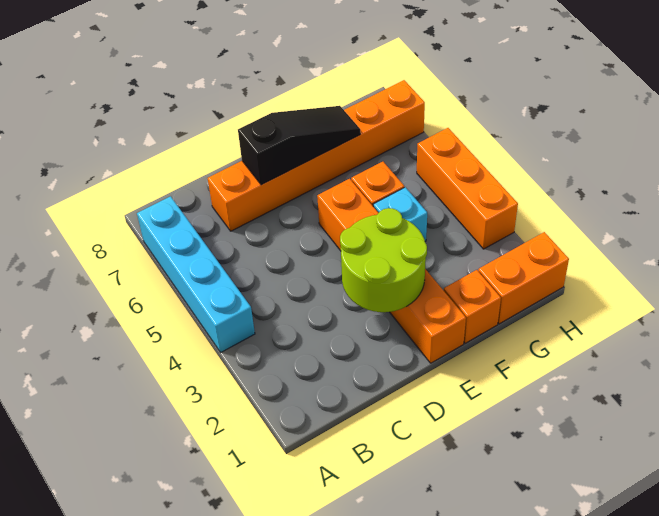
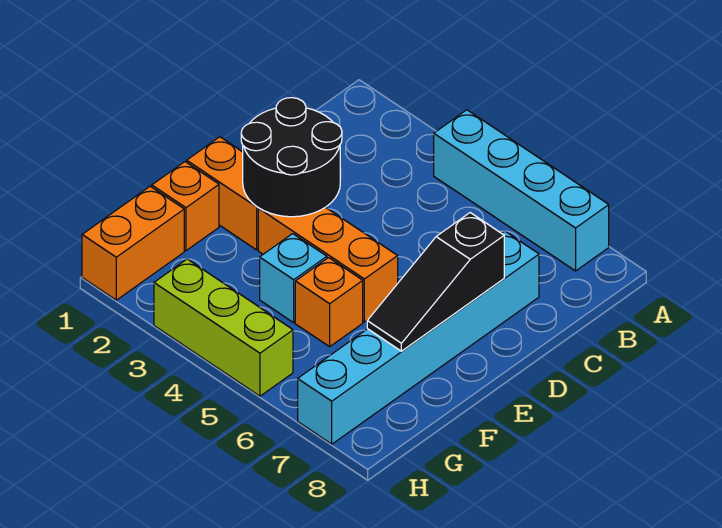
orange brick C7:H7 level 1 -> cyan brick C7:H7 level 1
lime round brick D2:E3 level 2 -> black round brick D2:E3 level 2
orange brick H3:H5 level 1 -> lime brick H3:H5 level 1

